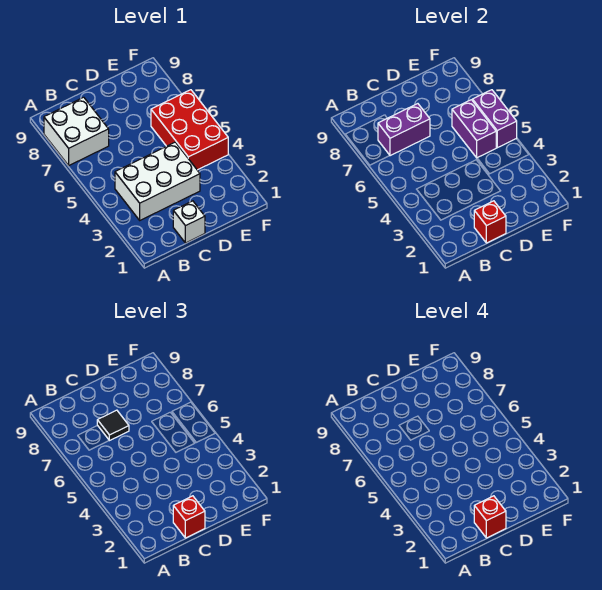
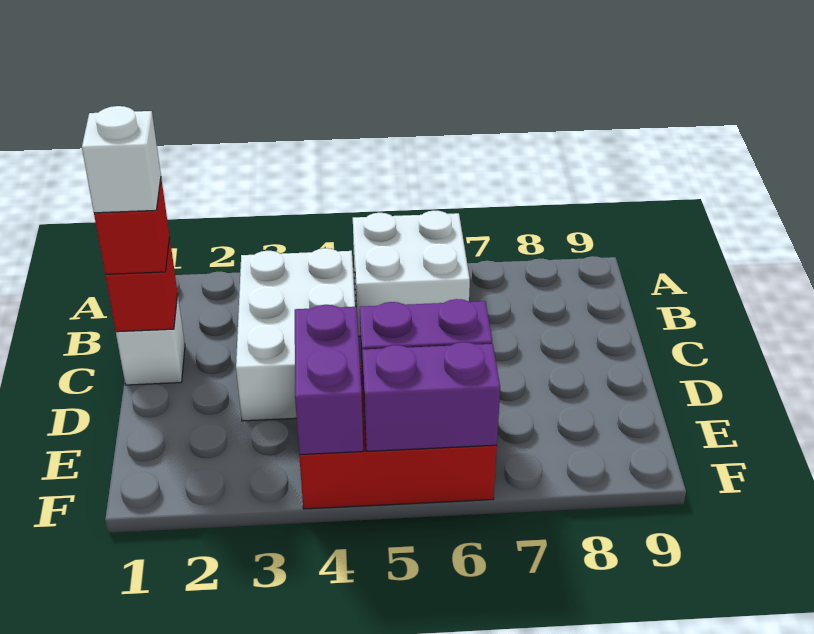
white brick A7:B8 level 1 -> white brick A5:B6 level 1
purple brick B7:C7 level 2 -> purple brick E4:F4 level 2
red brick C1 level 4 -> white brick C1 level 4
black tile C7 level 3 -> none

